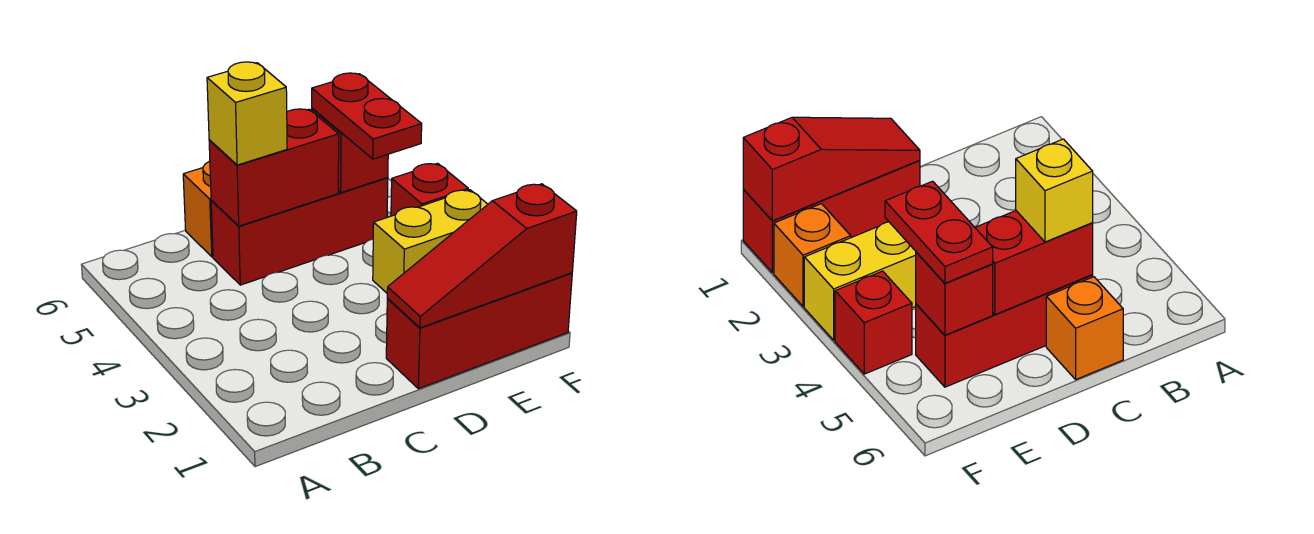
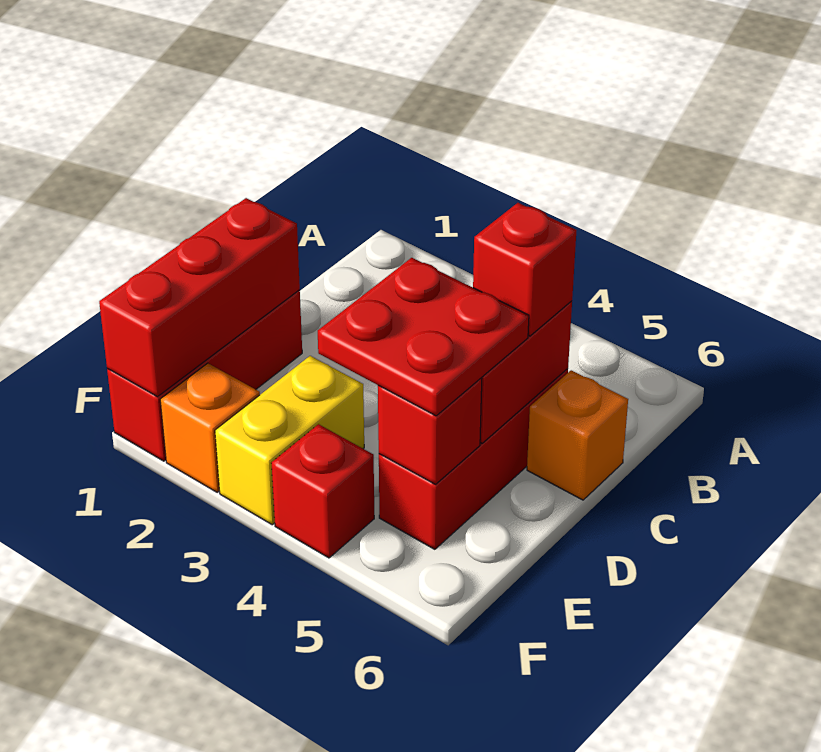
yellow brick C5 level 3 -> red brick C5 level 3
red slope D1:F1 level 2 top F -> red brick D1:F1 level 2
red plate E4:E5 level 3 -> red plate D4:E5 level 3

